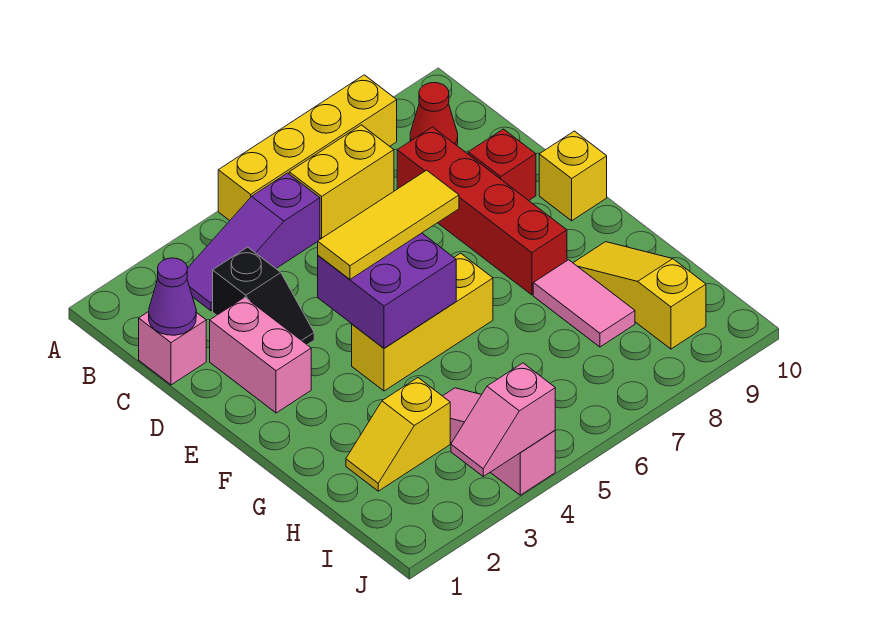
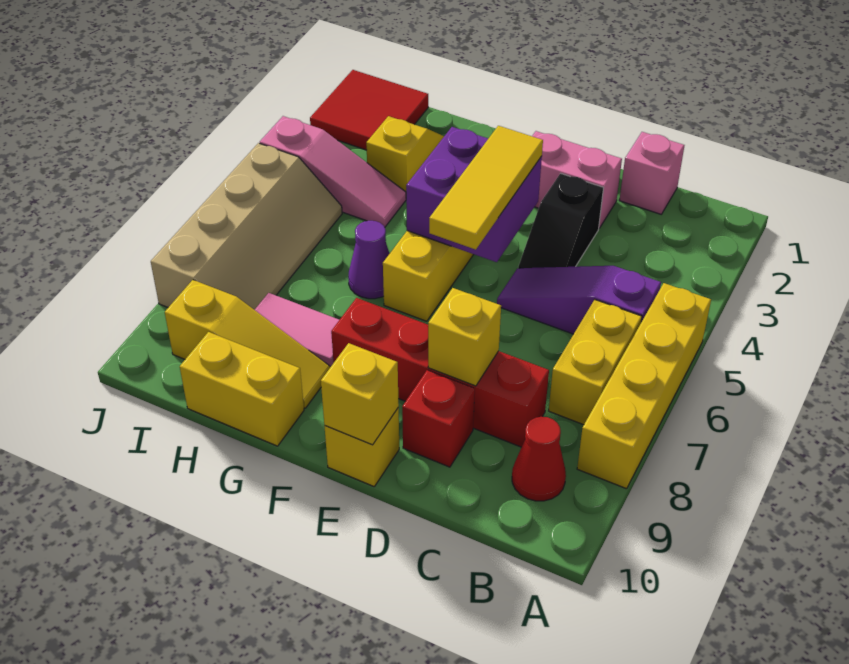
purple slope B3:B5 level 1 top 5 -> purple slope B5:D5 level 1 top B
purple cone C1 level 2 -> purple cone G6 level 1
black slope C3:D3 level 1 top C -> black slope D3:D4 level 1 top 3
none -> yellow brick D8 level 2
none -> yellow brick E10 level 2
none -> yellow brick G10:H10 level 1
none -> red tile I1:J2 level 1
none -> tan slope I5:J8 level 1 top J
pink slope J3:J4 level 2 top 4 -> none

